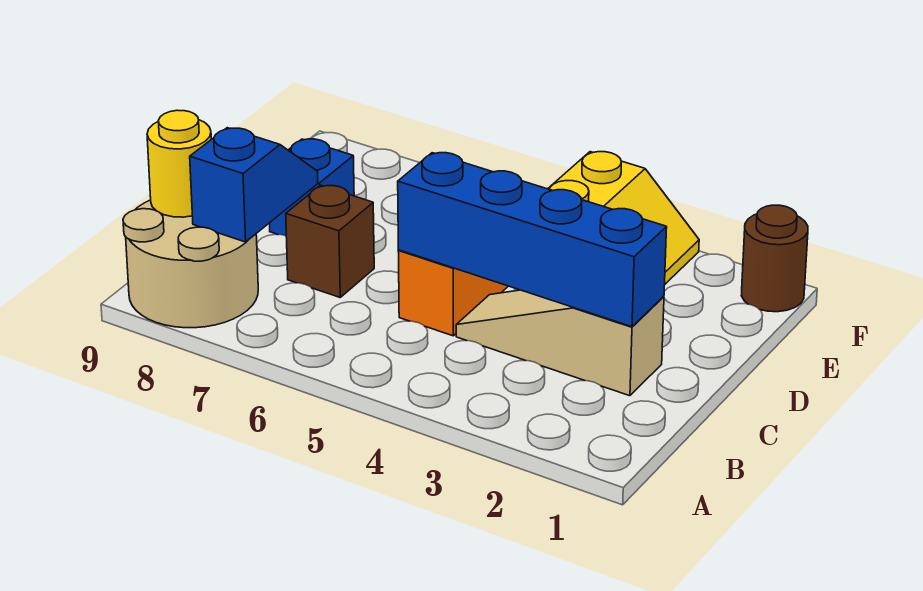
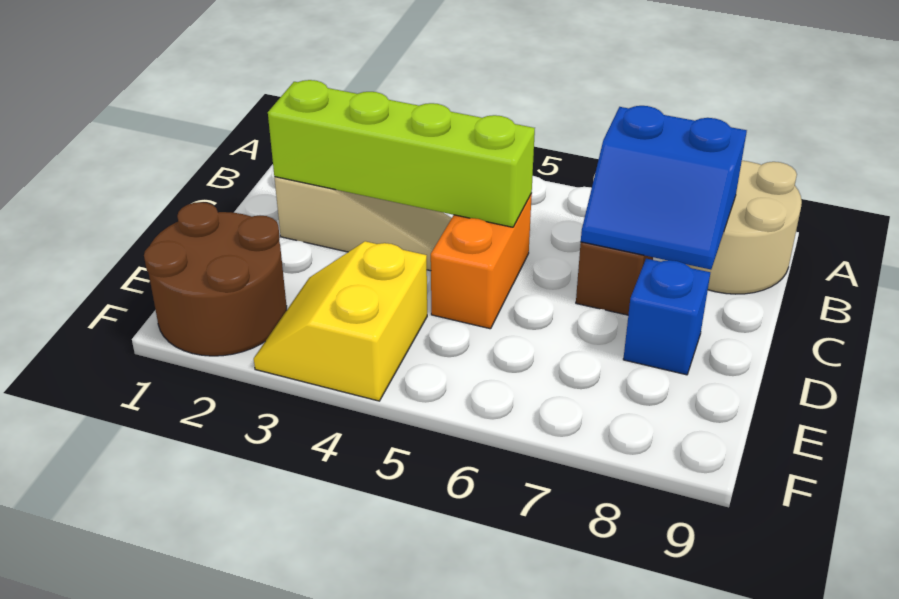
blue slope B8:C8 level 2 top B -> blue slope B7:C8 level 2 top B
yellow round brick B9 level 2 -> none
blue brick C2:C5 level 2 -> lime brick C2:C5 level 2
brown round brick F1 level 1 -> brown round brick E1:F2 level 1

